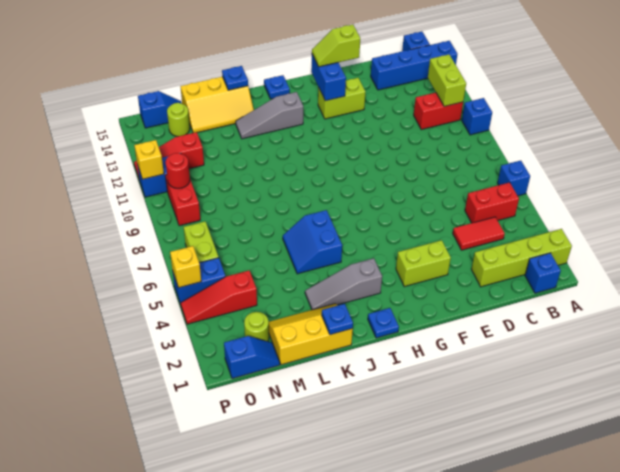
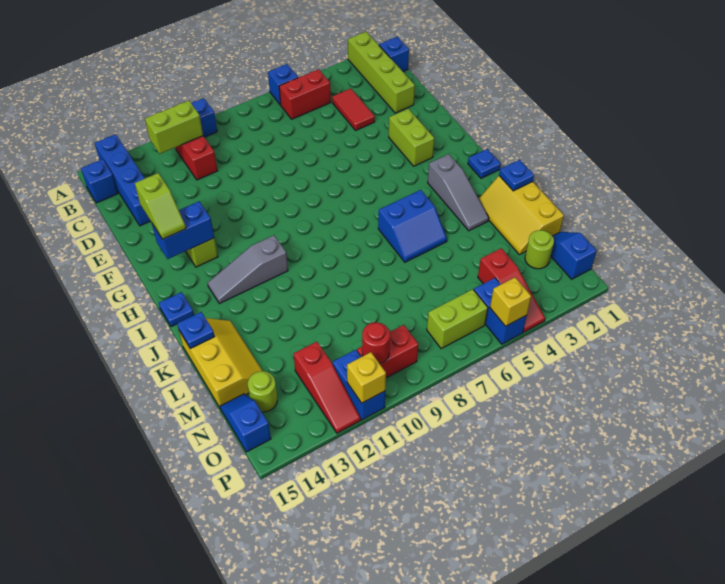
red brick B5:C5 level 1 -> red brick B5:B6 level 1
grey slope I13:K13 level 1 top I -> grey slope I11:I13 level 1 top 11

